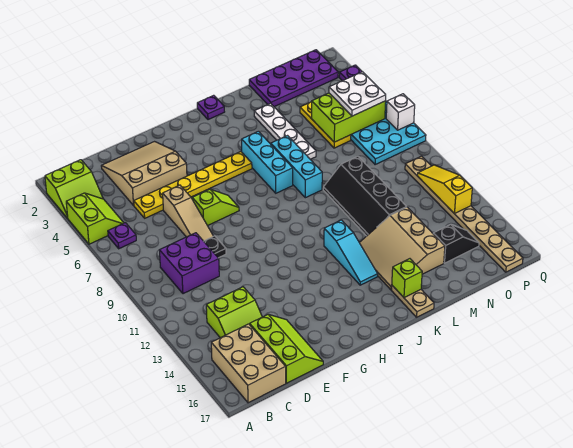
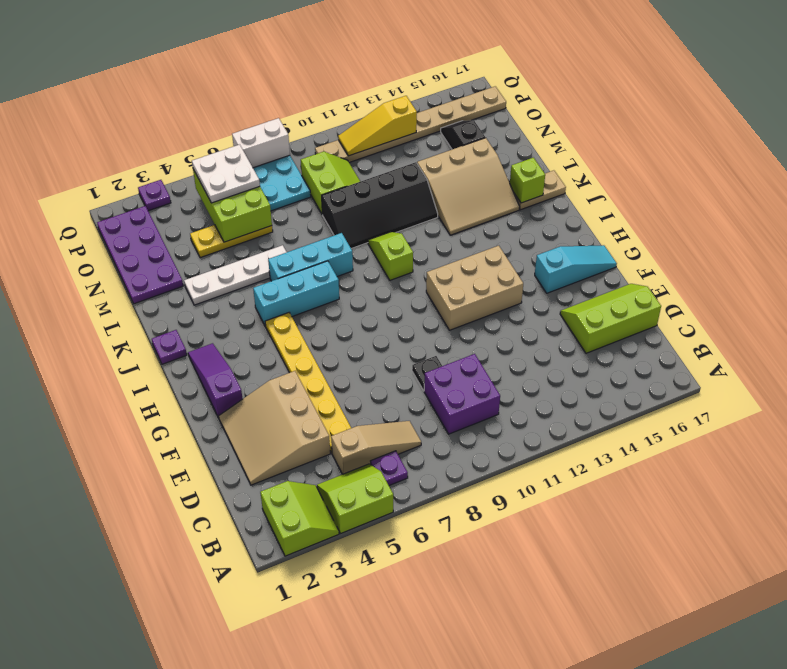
tan brick B15:C17 level 1 -> tan brick G11:H13 level 1
lime slope C13:D14 level 1 top 13 -> lime slope N9:O10 level 1 top 9
tan slope E6:E8 level 1 top 6 -> tan slope C5:C7 level 1 top 5
lime slope F7:G7 level 1 top F -> lime slope J10:K10 level 1 top J
none -> purple slope G2:I2 level 1 top G
cyan slope J12:J14 level 1 top 12 -> cyan slope G15:G17 level 1 top 15
white brick Q7 level 2 -> white brick Q7:Q8 level 2

